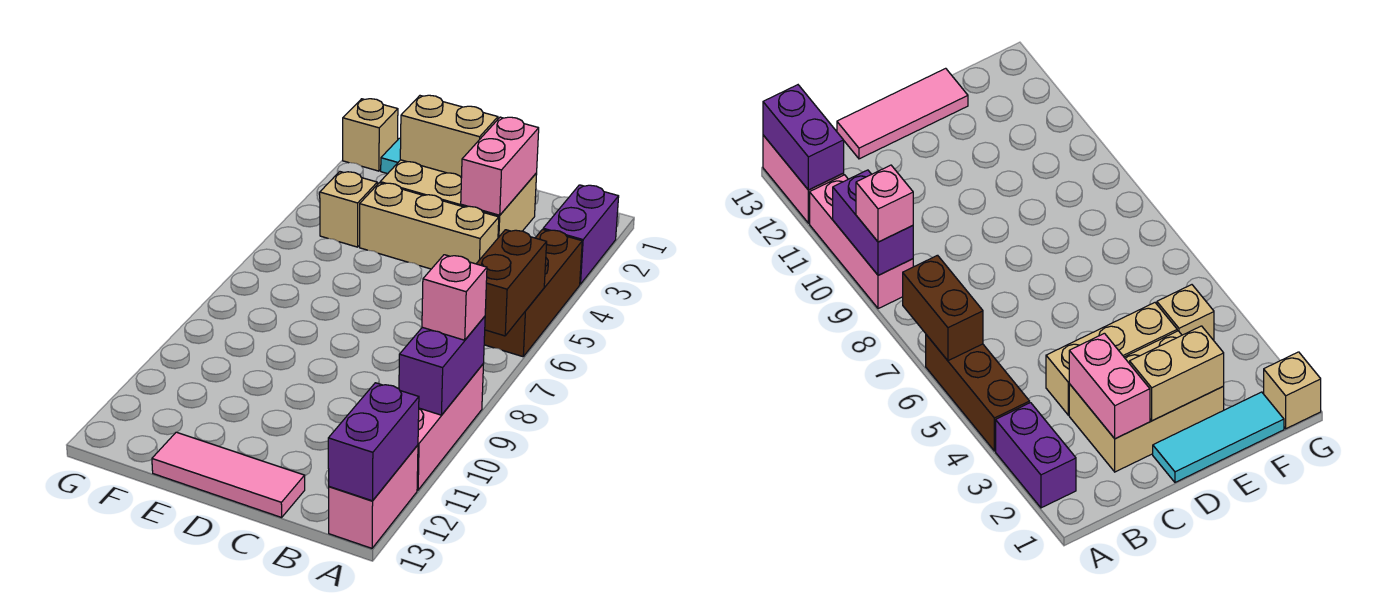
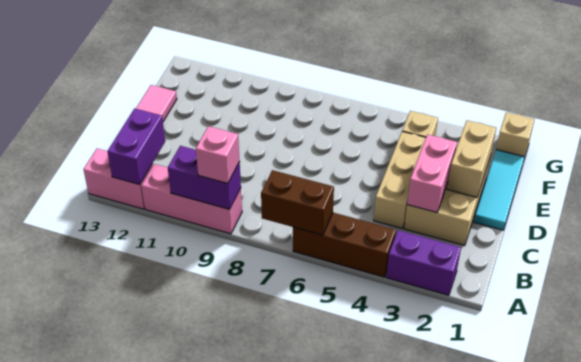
purple brick A12:A13 level 2 -> purple brick A12:B12 level 2
pink brick C2:C3 level 2 -> pink brick C3:D3 level 2

